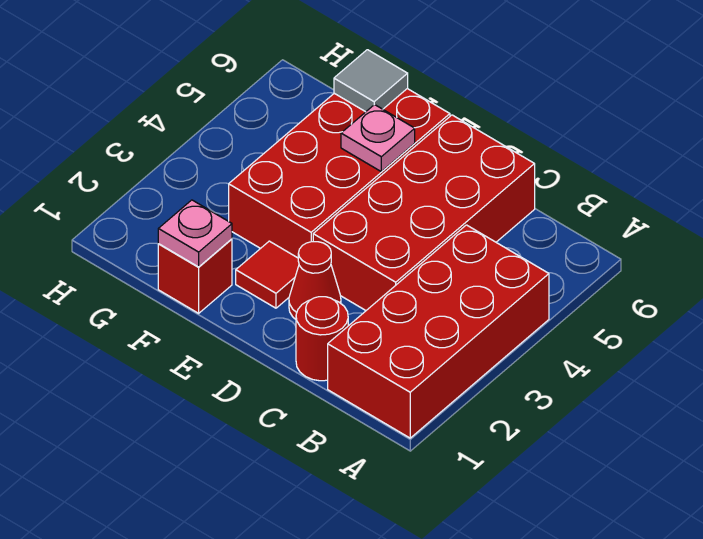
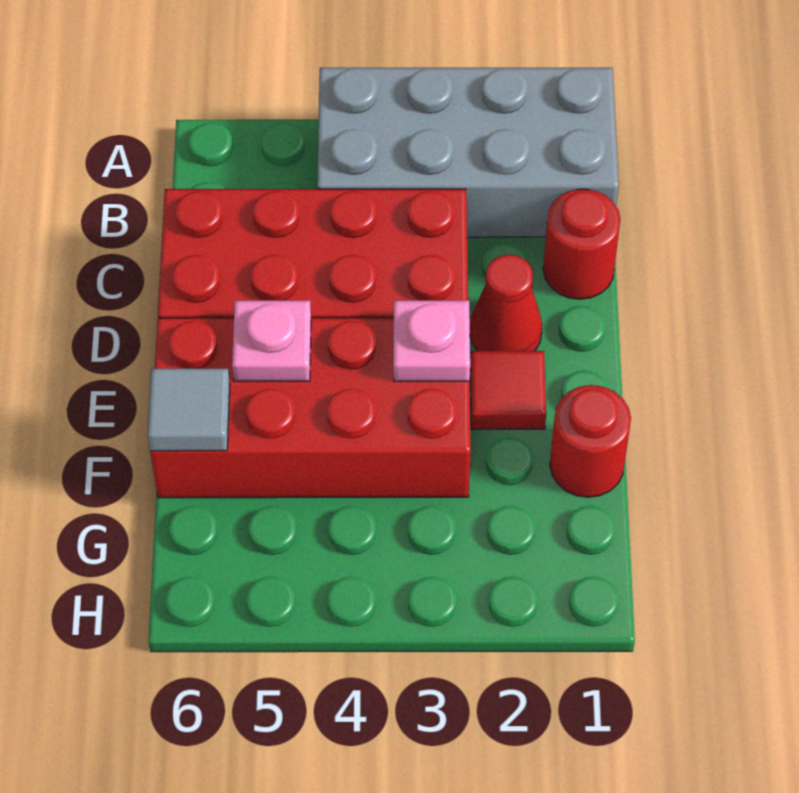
red brick A1:B4 level 1 -> grey brick A1:B4 level 1
red brick F1 level 1 -> red round brick F1 level 1
pink plate F1 level 2 -> pink plate E3 level 2

